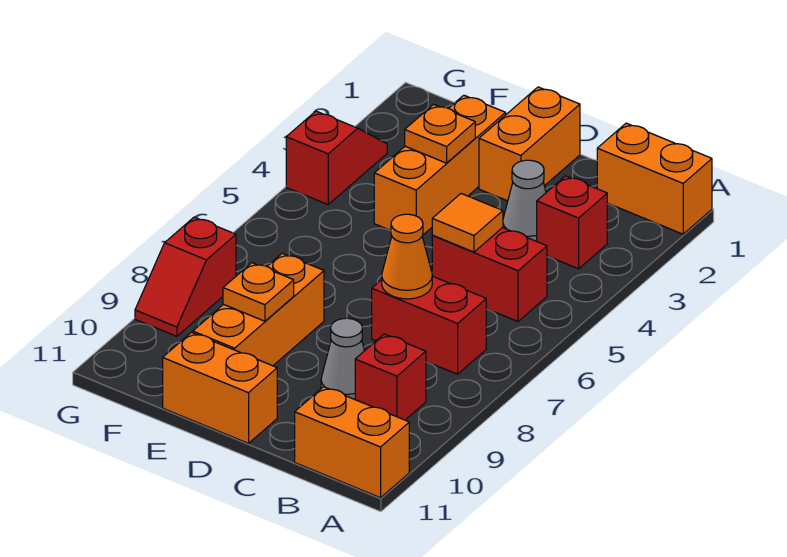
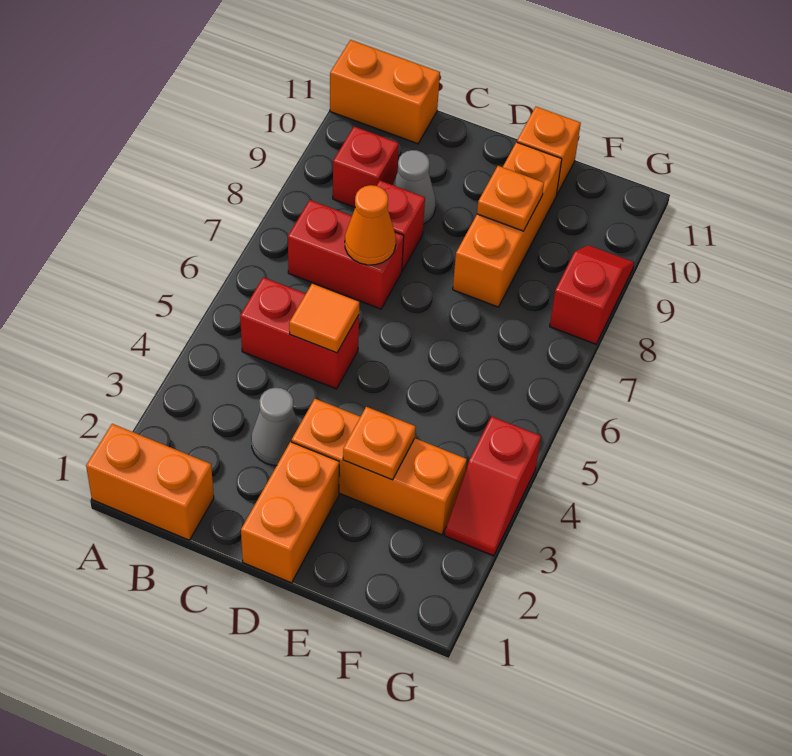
red brick B3 level 1 -> red brick C8 level 1
orange brick D11:E11 level 1 -> orange brick E11 level 1
orange brick E2:E4 level 1 -> orange brick D3:F3 level 1

